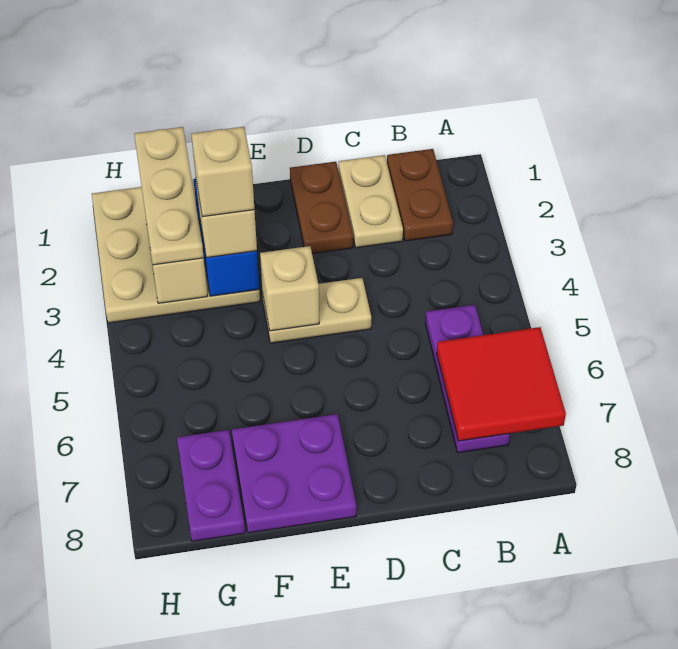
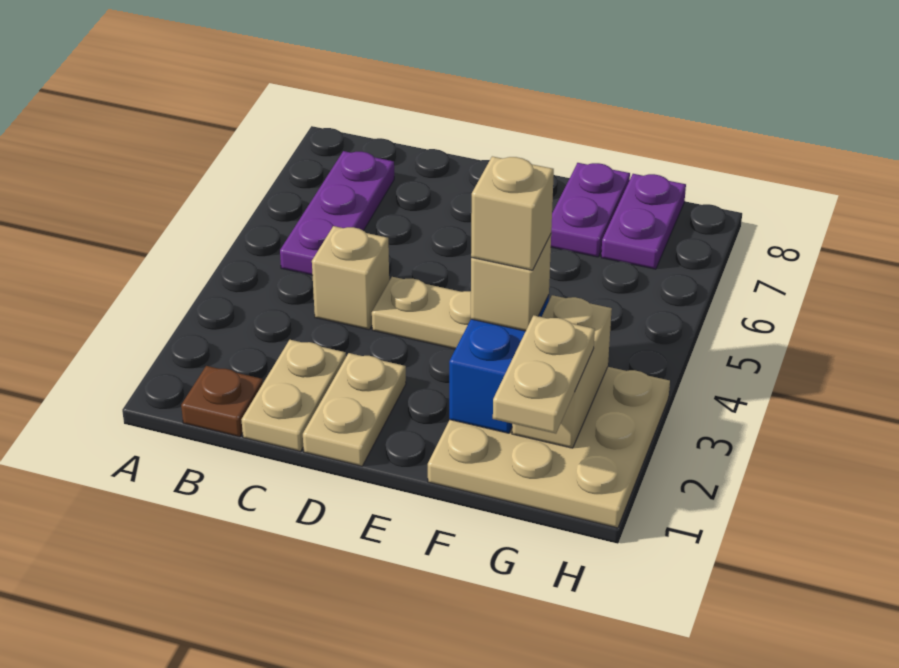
red tile A6:B7 level 2 -> none
brown plate B1:B2 level 1 -> brown plate B1 level 1
brown plate D1:D2 level 1 -> tan plate D1:D2 level 1
tan brick E4 level 2 -> tan brick C4 level 1
purple plate E7:F8 level 1 -> purple plate F7:F8 level 1
tan plate G1:G3 level 3 -> tan plate G1:G2 level 3

